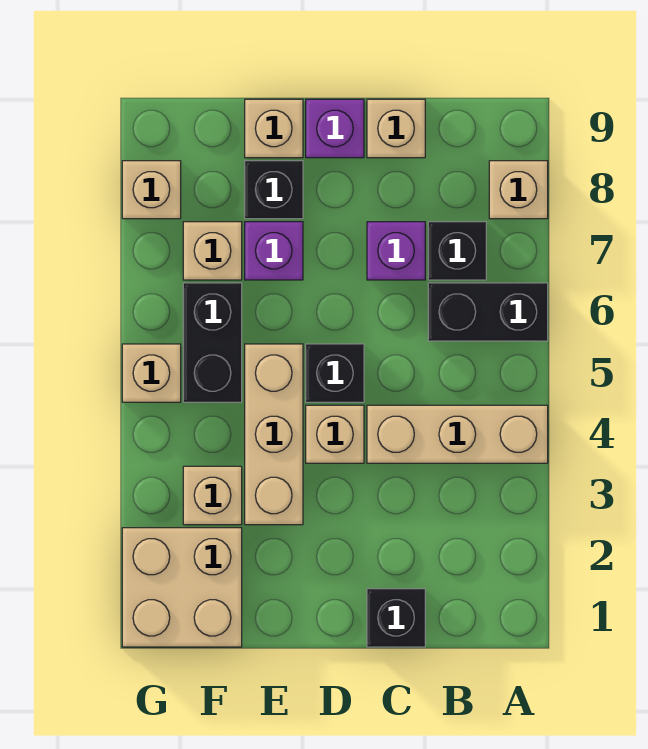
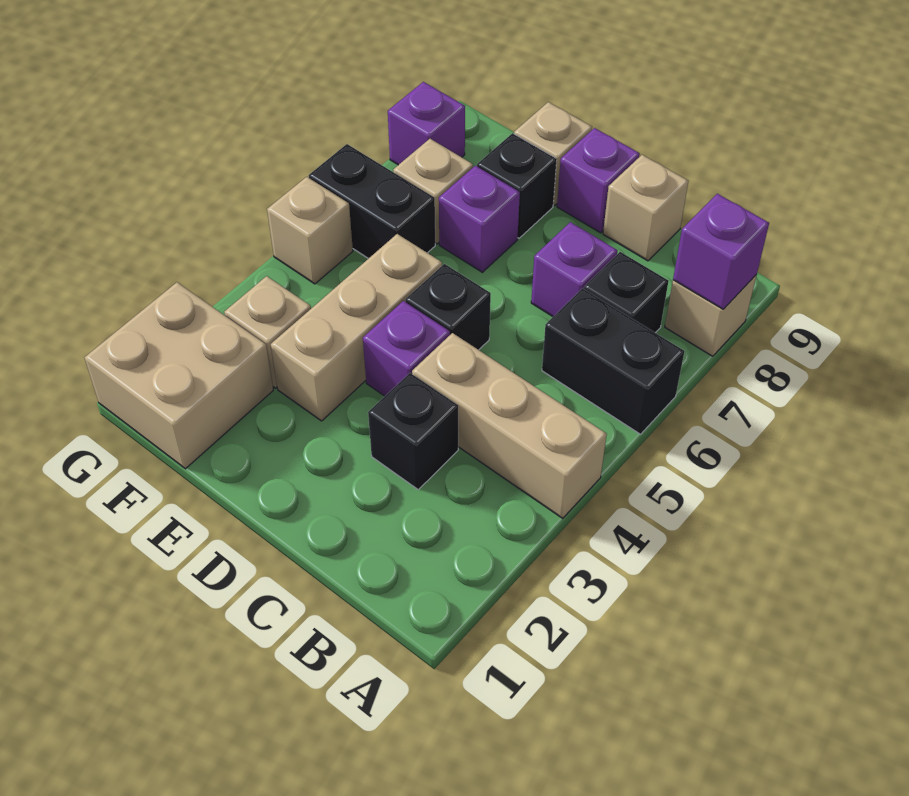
none -> purple brick A8 level 2
black brick C1 level 1 -> black brick C3 level 1
tan brick D4 level 1 -> purple brick D4 level 1
black brick F5:F6 level 1 -> black brick F6:G6 level 1
tan brick G8 level 1 -> purple brick G8 level 1

